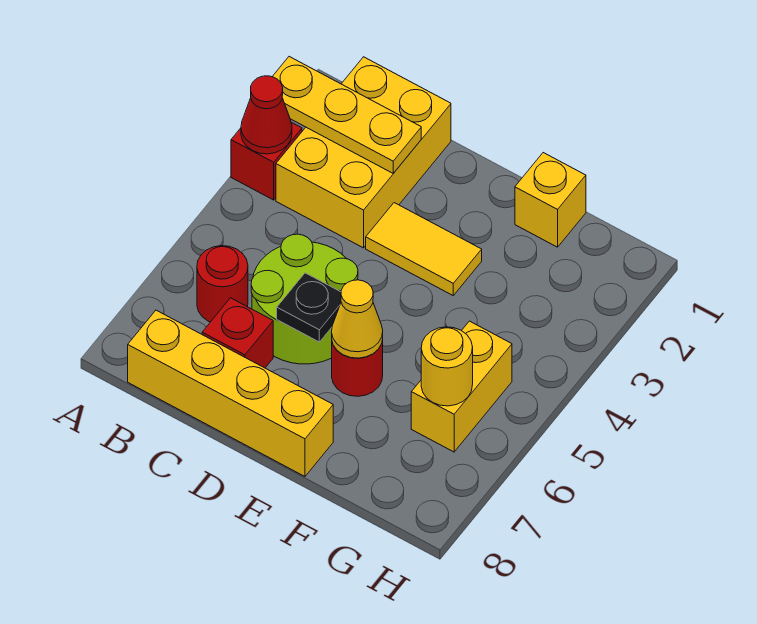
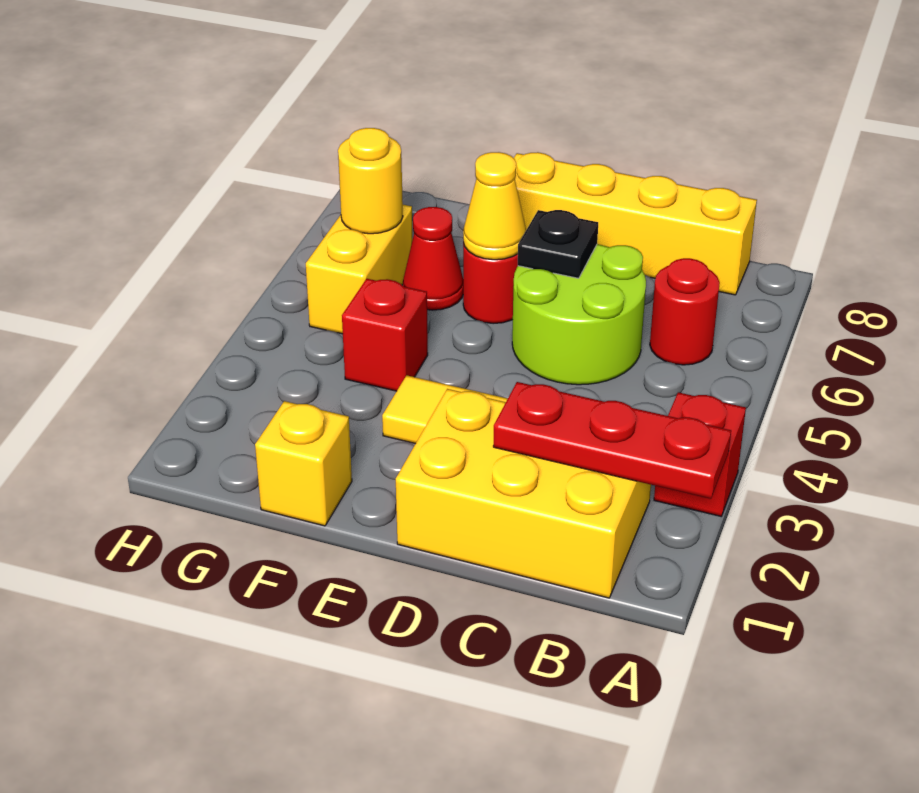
yellow plate A2:C2 level 2 -> red plate A2:C2 level 2
red cone A3 level 2 -> red cone F6 level 1
yellow brick B1:C3 level 1 -> yellow brick B1:D2 level 1
red brick C7 level 1 -> red brick F4 level 1

